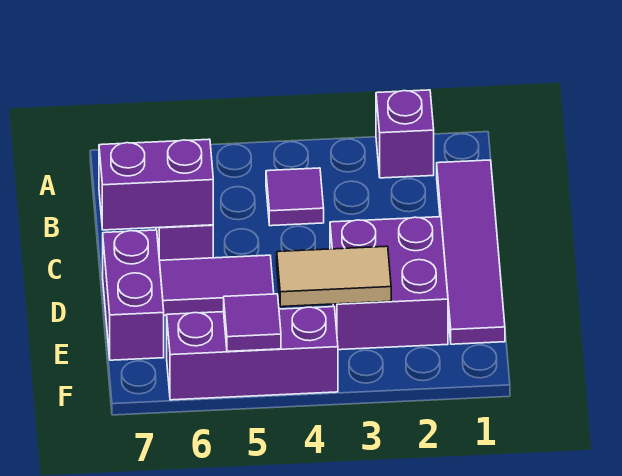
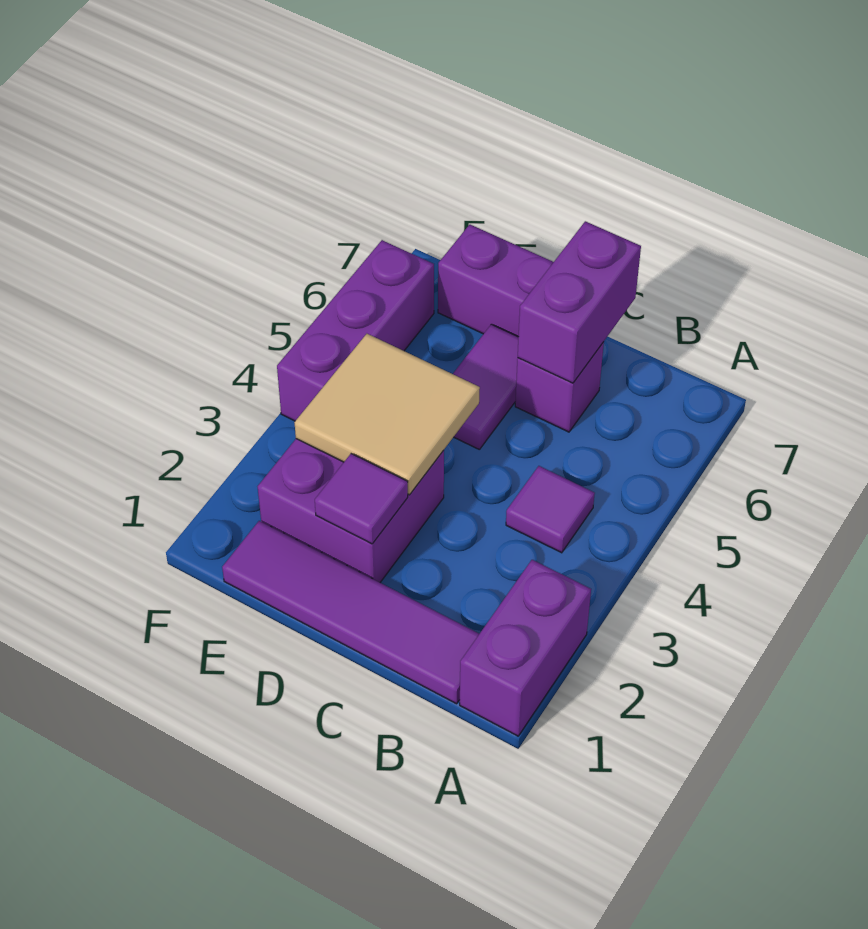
purple brick A2 level 1 -> purple brick A1:A2 level 1
tan tile E3:E4 level 2 -> tan tile D3:E4 level 2
purple tile F5 level 2 -> purple tile D2 level 2

